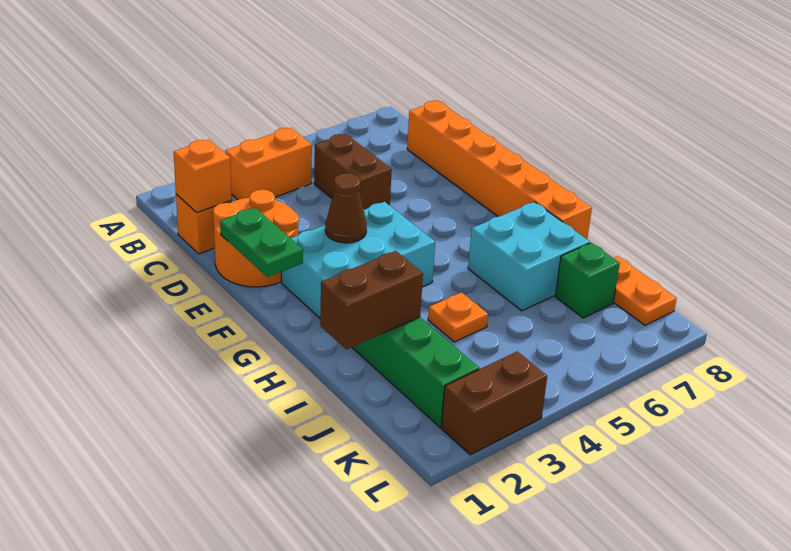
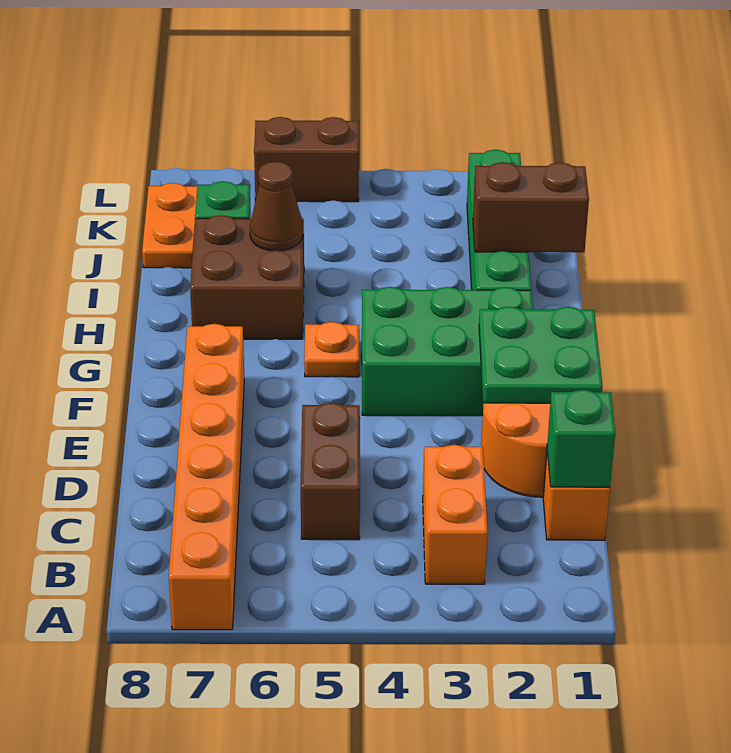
orange brick B3:B4 level 1 -> orange brick B3:C3 level 1
orange brick C1 level 2 -> green brick C1 level 2
orange brick C8:H8 level 1 -> orange brick A7:F7 level 1
green plate E1:F1 level 2 -> green plate E1:F2 level 2
cyan brick F2:G4 level 1 -> green brick F2:G4 level 1
brown cone F3 level 2 -> brown cone I6 level 2
cyan brick H6:I7 level 1 -> brown brick H6:I7 level 1
orange plate I4 level 1 -> orange plate G5 level 1
brown brick L2:L3 level 1 -> brown brick L5:L6 level 1

